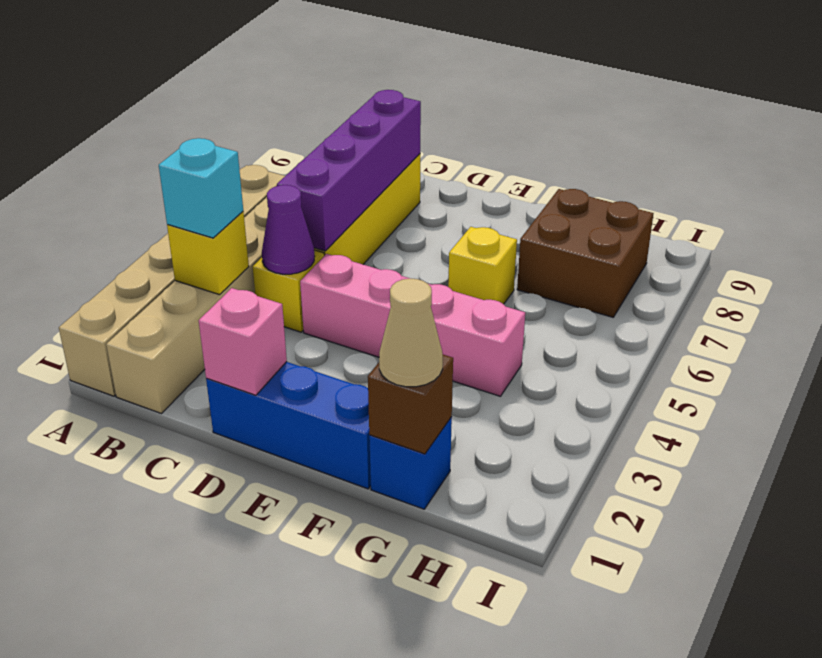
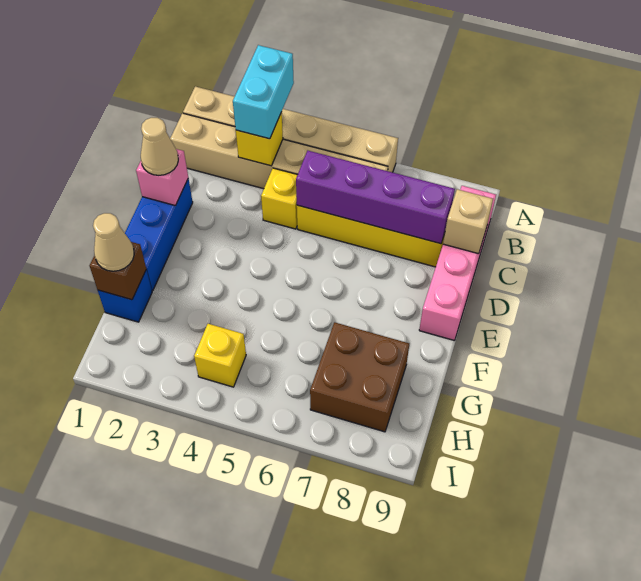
cyan brick B3 level 3 -> cyan brick A3:B3 level 3
purple cone C4 level 2 -> none
none -> tan brick C9 level 2
none -> tan cone D1 level 3
pink brick D4:G4 level 1 -> pink brick B9:E9 level 1
yellow brick F6 level 1 -> yellow brick H4 level 1

